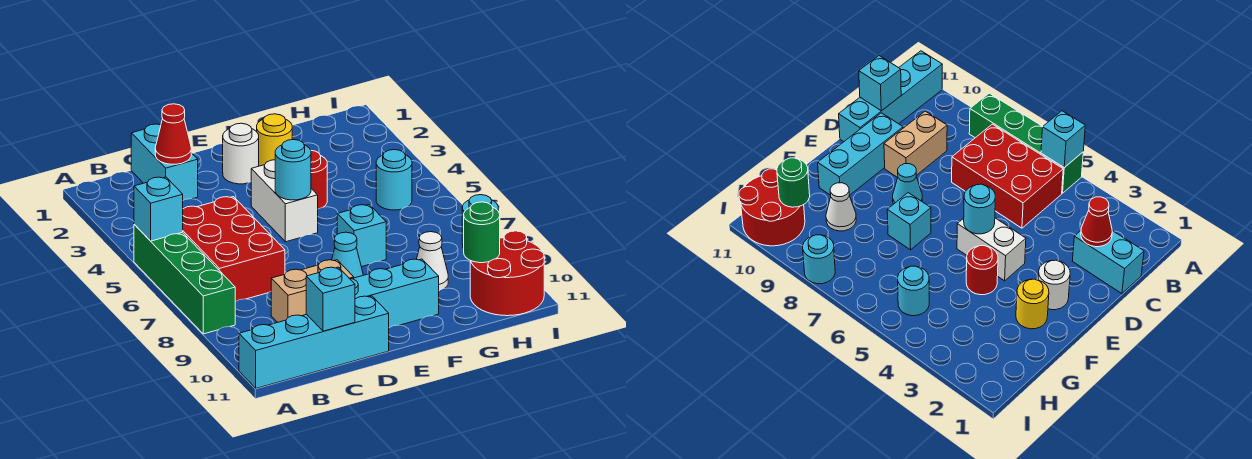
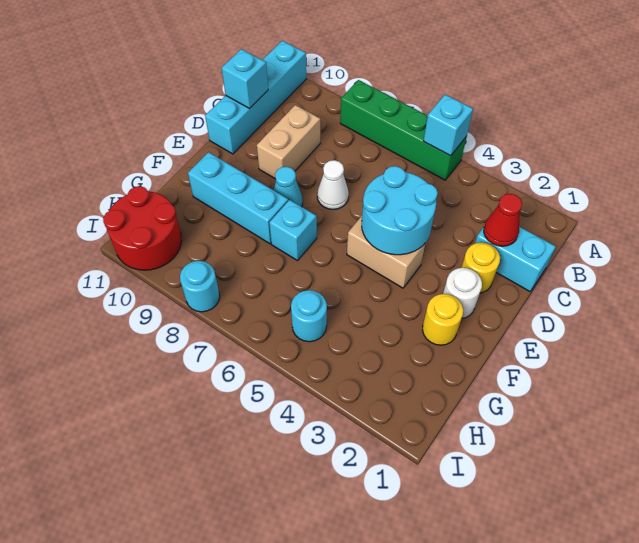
red brick B5:C7 level 1 -> none
none -> yellow round brick D2 level 1
cyan brick D10:F10 level 1 -> cyan brick F8:F10 level 1
white brick E4:E5 level 1 -> tan brick E4:E5 level 1
cyan round brick E5 level 2 -> cyan round brick D4:E5 level 2
red round brick F4 level 1 -> none
white cone G9 level 1 -> white cone D7 level 1
green round brick H10 level 2 -> none

